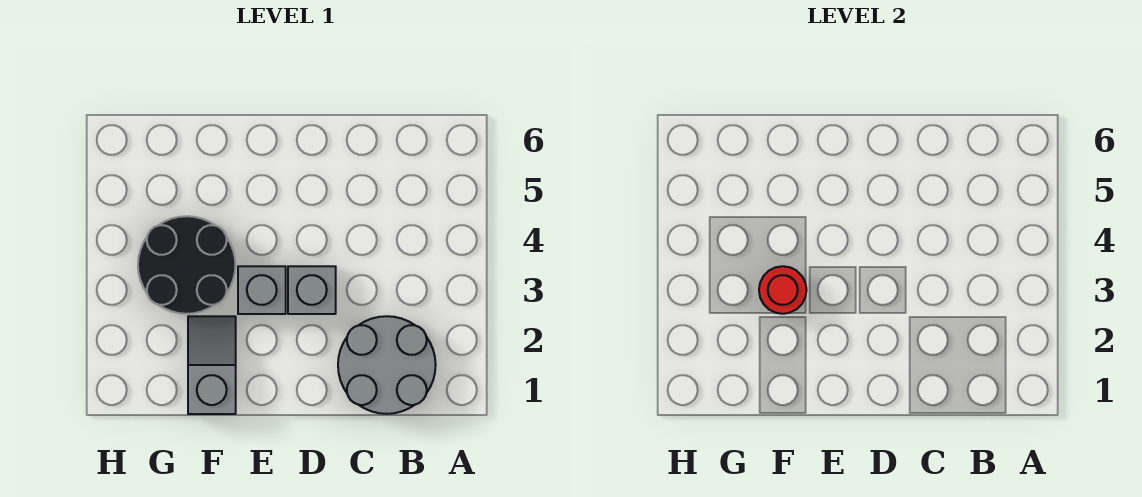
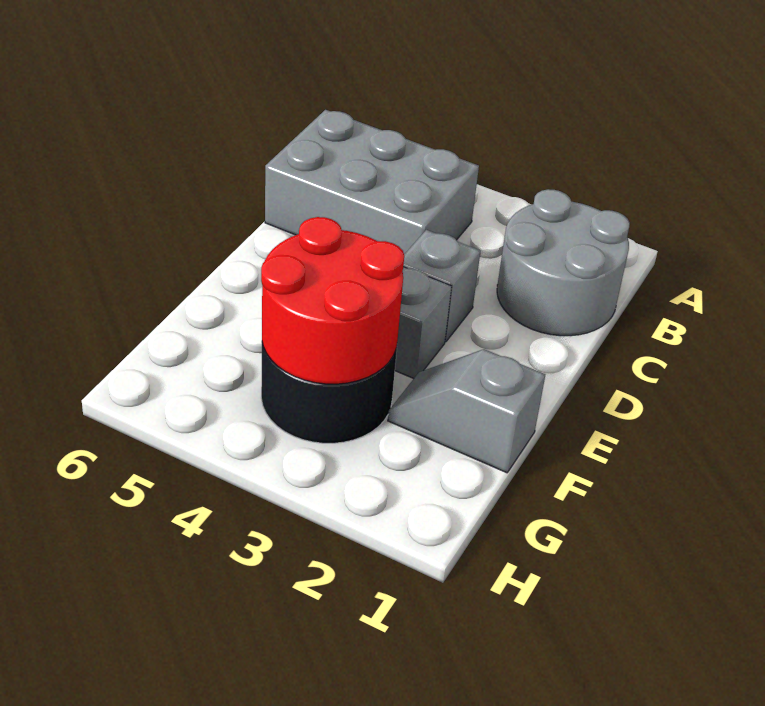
none -> grey brick B4:C6 level 1
red round brick F3 level 2 -> red round brick F3:G4 level 2

